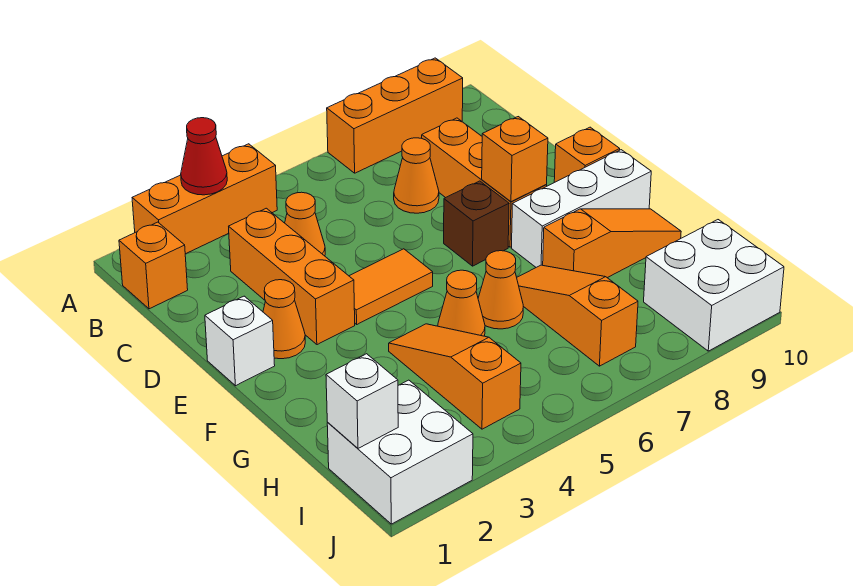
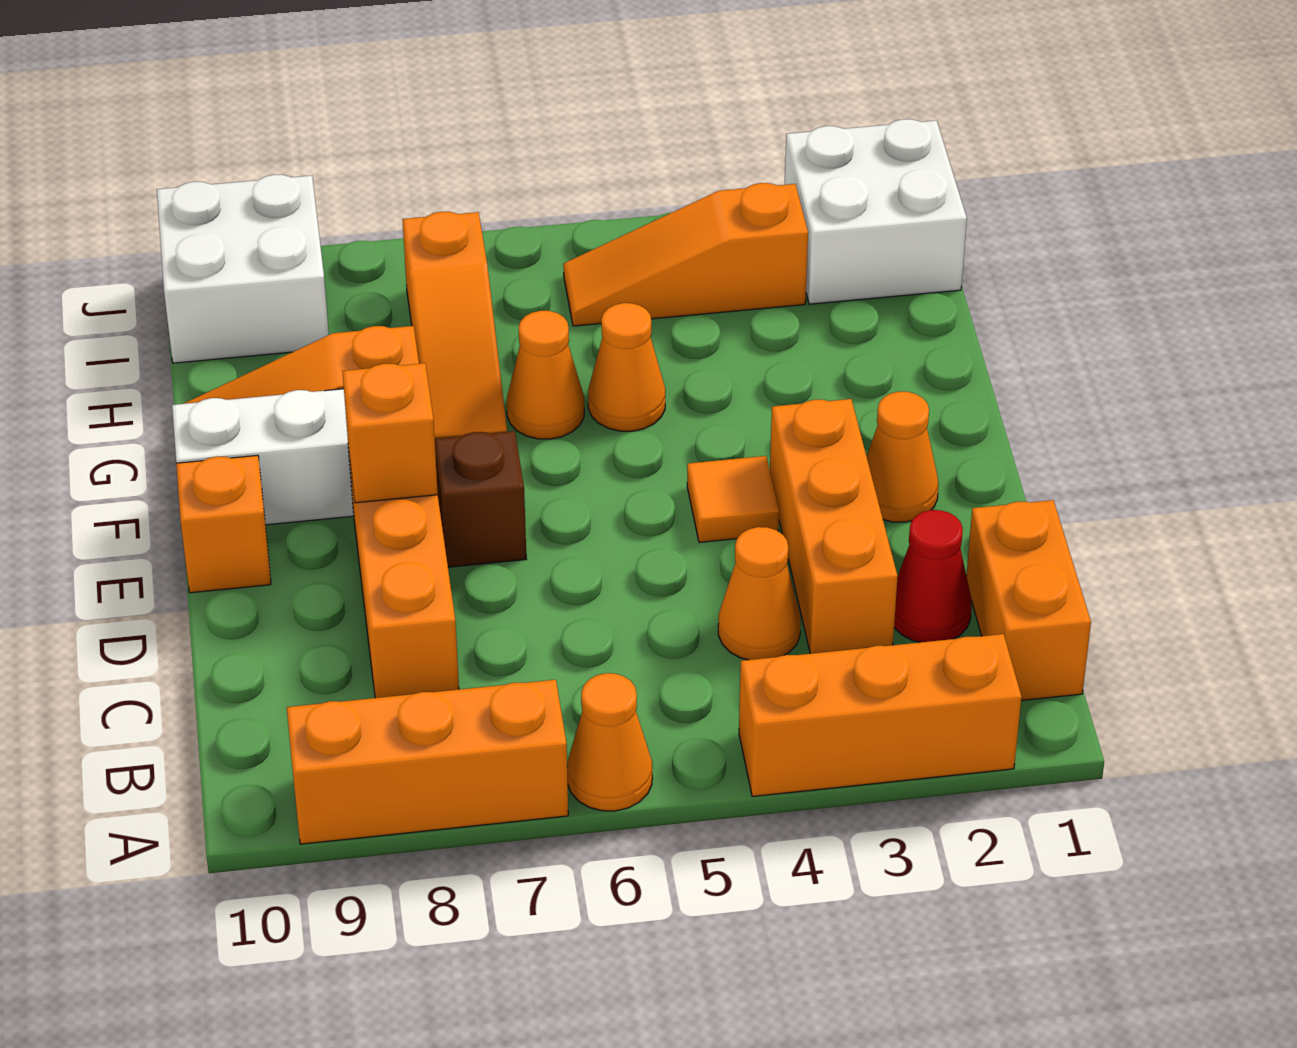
red cone A3 level 2 -> red cone C2 level 1
orange brick B1 level 1 -> orange brick B1:C1 level 1
orange cone C7 level 1 -> orange cone A6 level 1
white brick E1 level 1 -> none
orange tile E4:E5 level 1 -> orange tile E4 level 1
orange slope G4:I4 level 1 top I -> orange slope I3:I5 level 1 top 3
white brick I1 level 2 -> none

